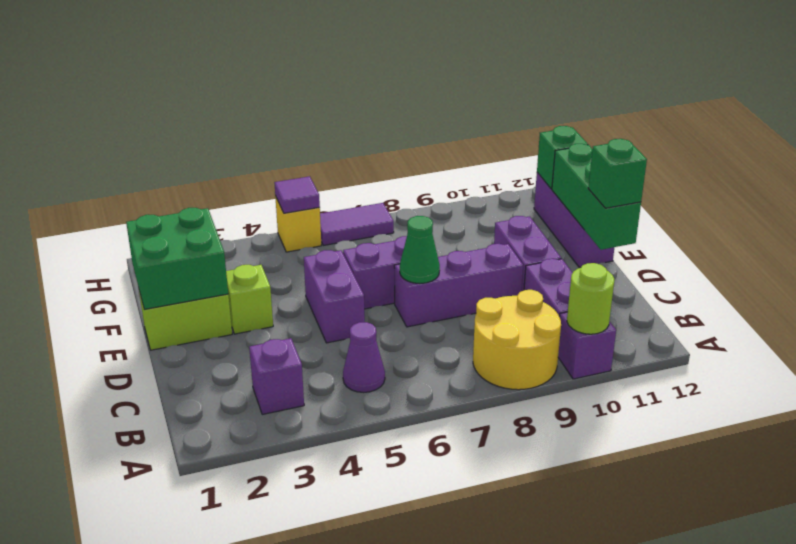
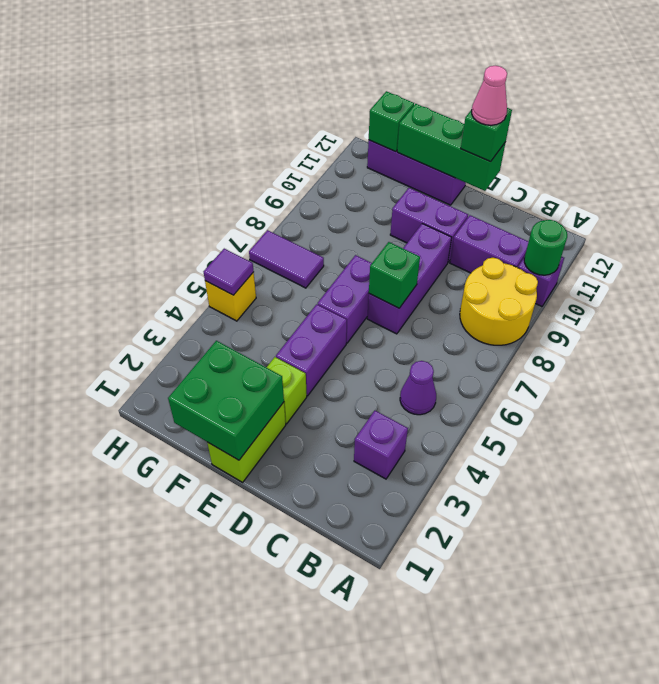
lime round brick A10 level 2 -> green round brick A10 level 2
purple brick D5:E5 level 1 -> purple brick E4:E5 level 1
green cone D7 level 2 -> green brick D7 level 2
none -> pink cone D12 level 4
purple tile H6:H7 level 1 -> purple tile G7:H7 level 1

